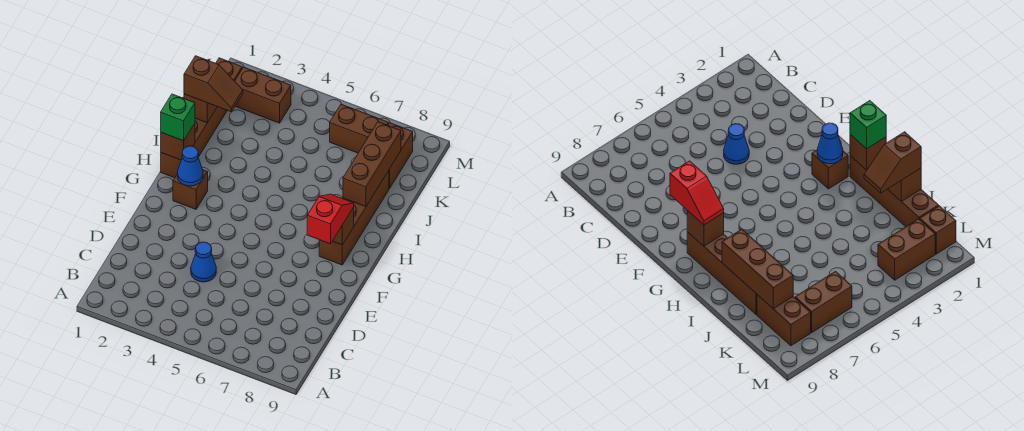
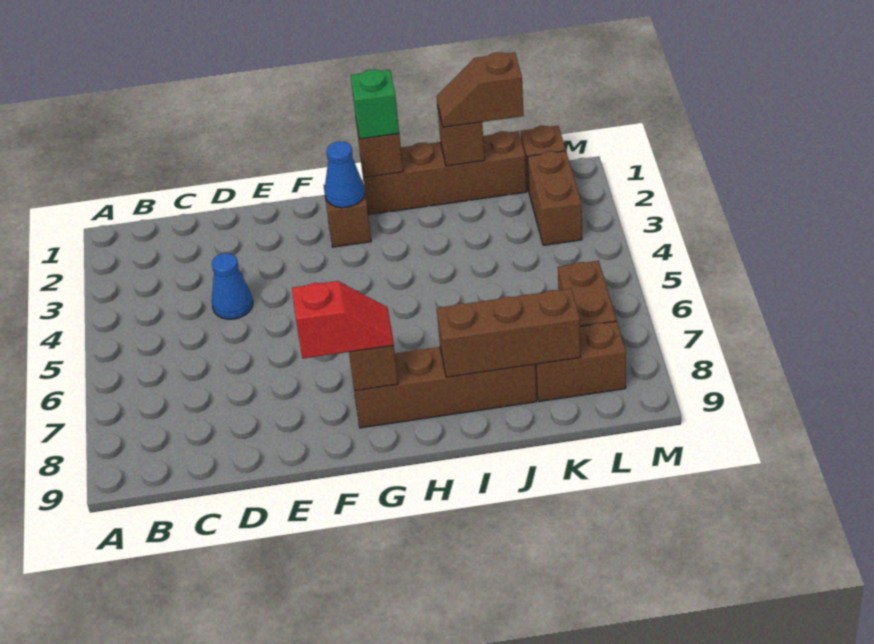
brown slope J1:J2 level 3 top 1 -> brown slope J1:K1 level 3 top K

